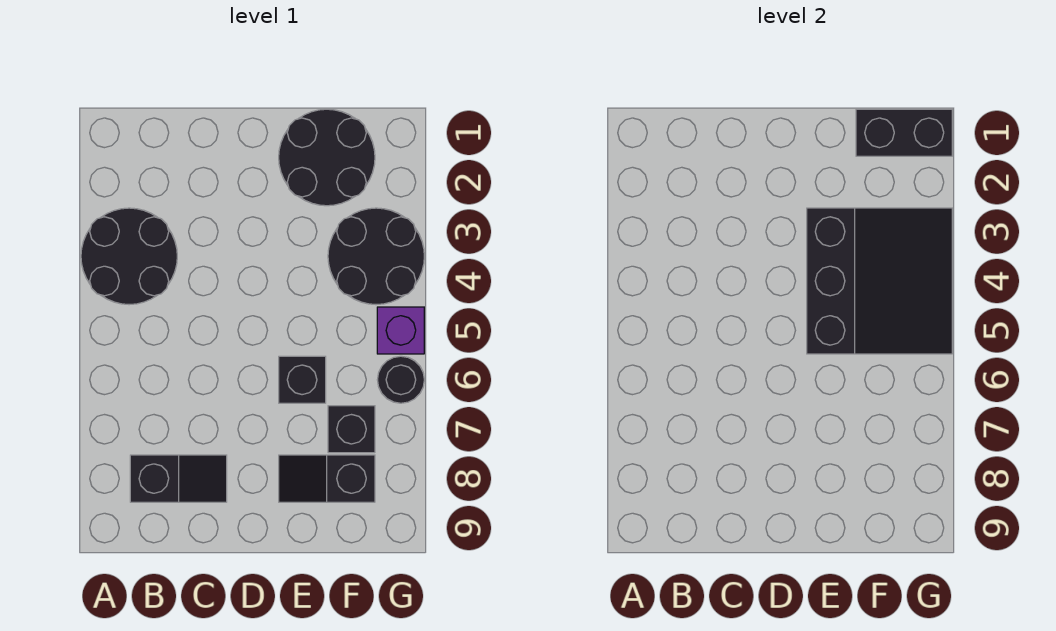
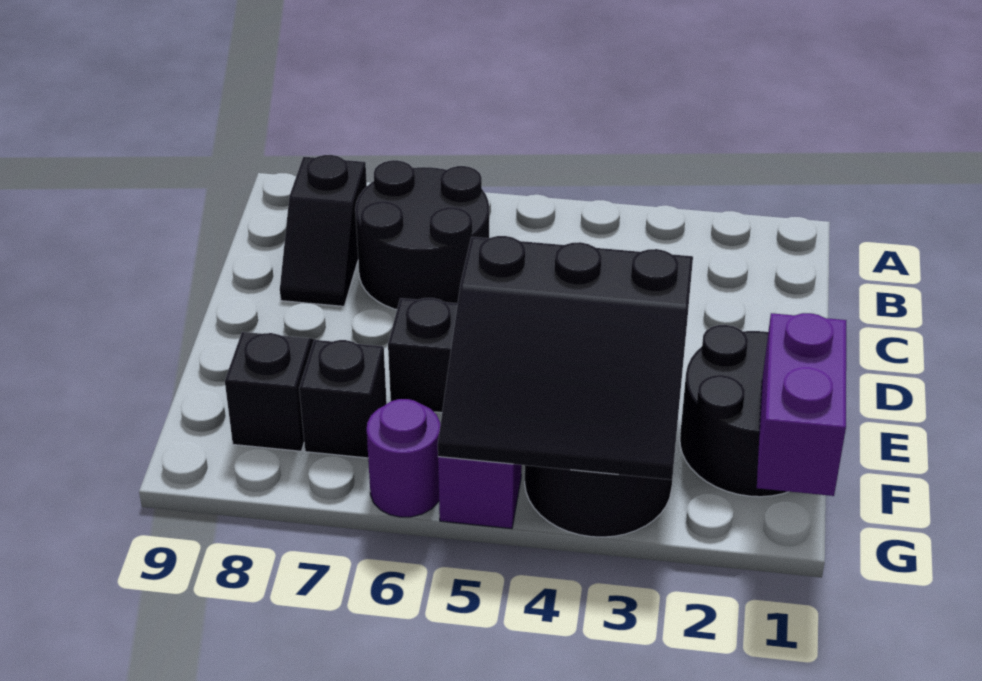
black round brick A3:B4 level 1 -> black round brick B6:C7 level 1
black brick F1:G1 level 2 -> purple brick F1:G1 level 2
black round brick G6 level 1 -> purple round brick G6 level 1

